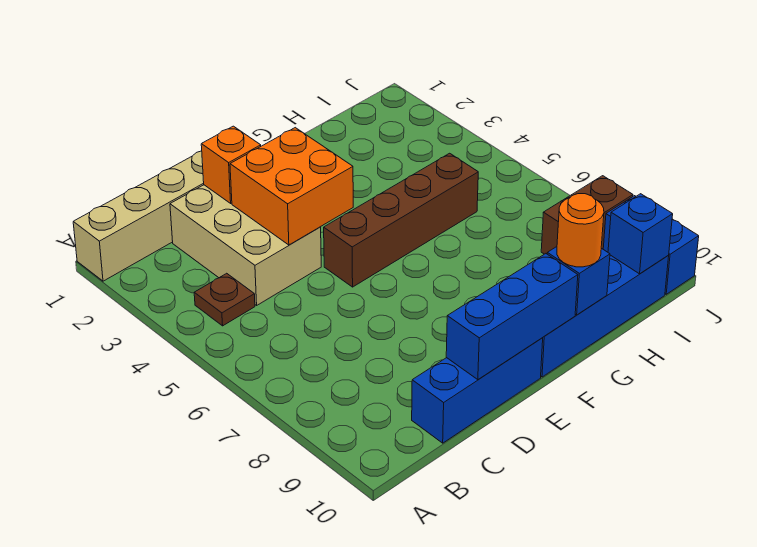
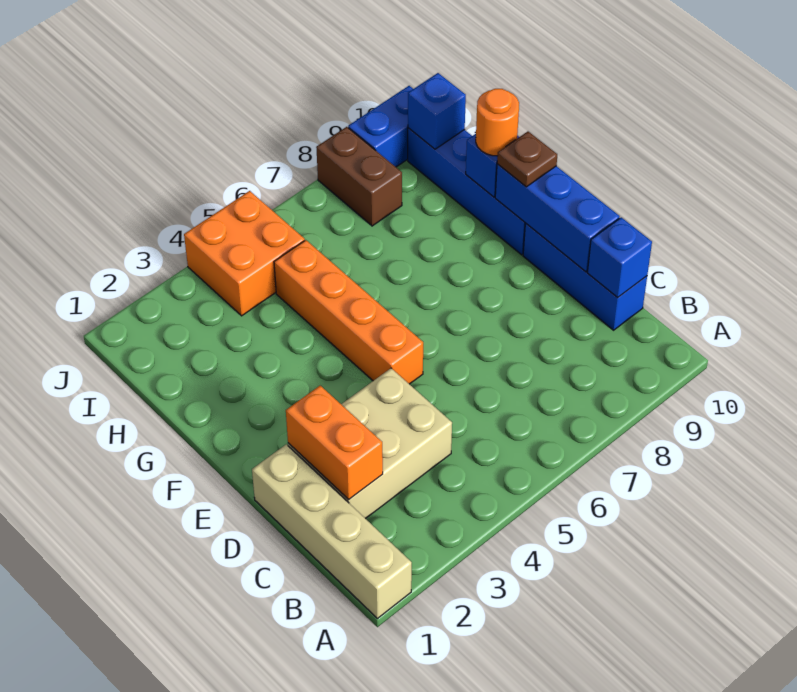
brown plate B4 level 1 -> brown plate F10 level 3
none -> blue brick C10 level 2
orange brick D2 level 2 -> orange brick C2:D2 level 2
orange brick D3:E4 level 2 -> orange brick I4:J5 level 1
brown brick E5:H5 level 1 -> orange brick E5:H5 level 1

